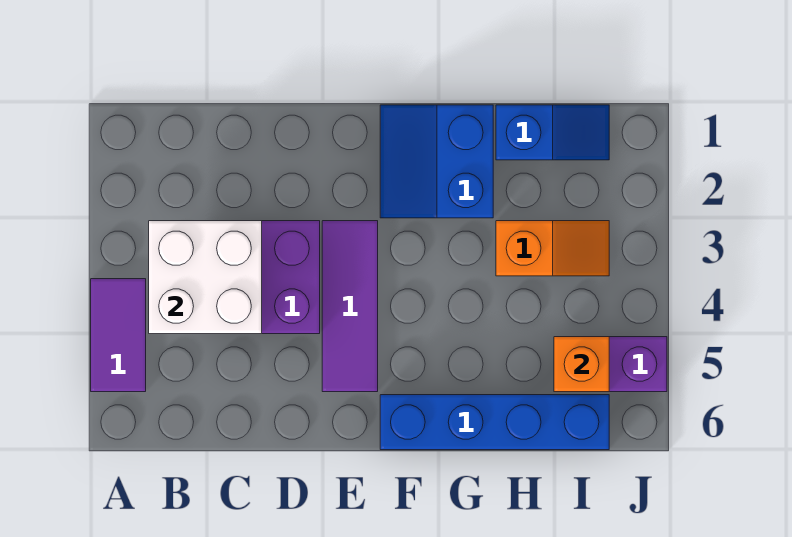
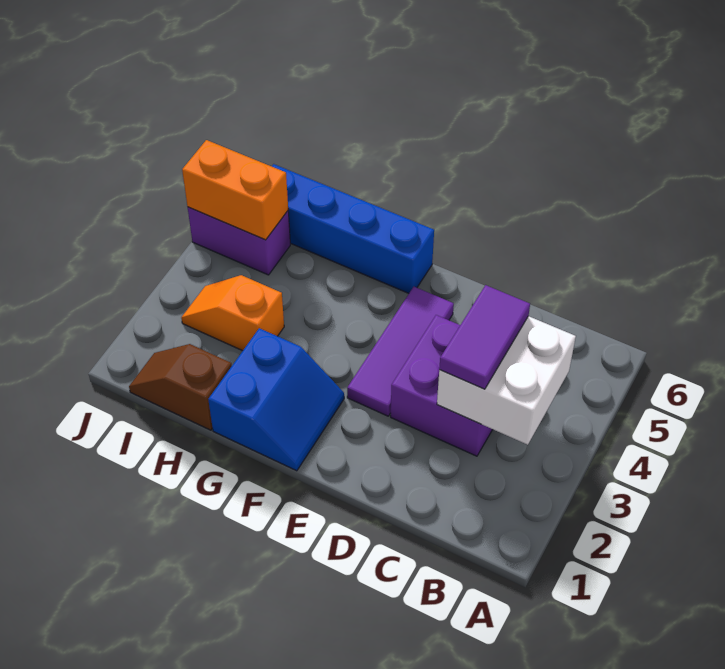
purple tile A4:A5 level 1 -> purple tile C3:C4 level 3
blue slope H1:I1 level 1 top H -> brown slope H1:I1 level 1 top H
orange brick I5 level 2 -> orange brick I5:J5 level 2

